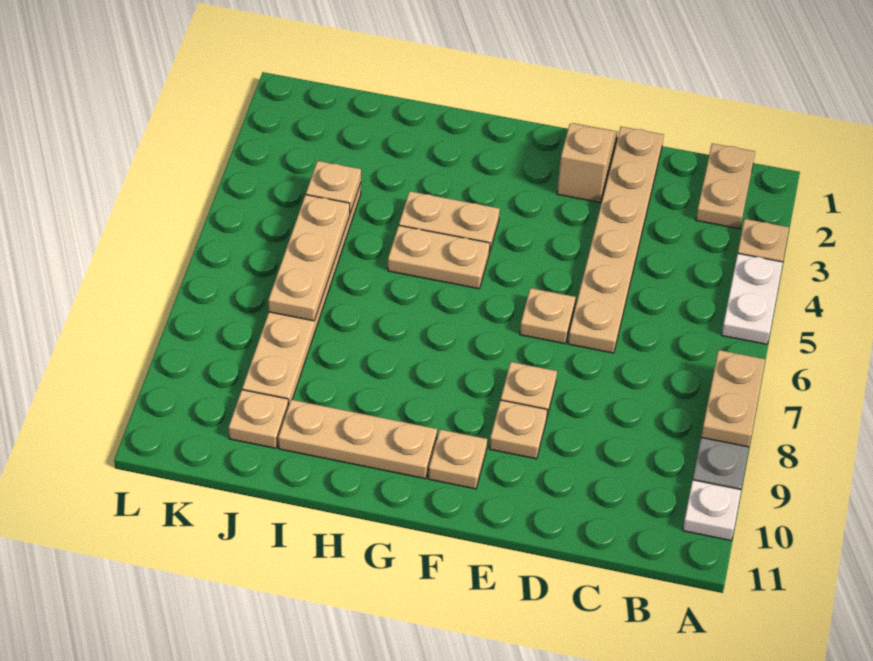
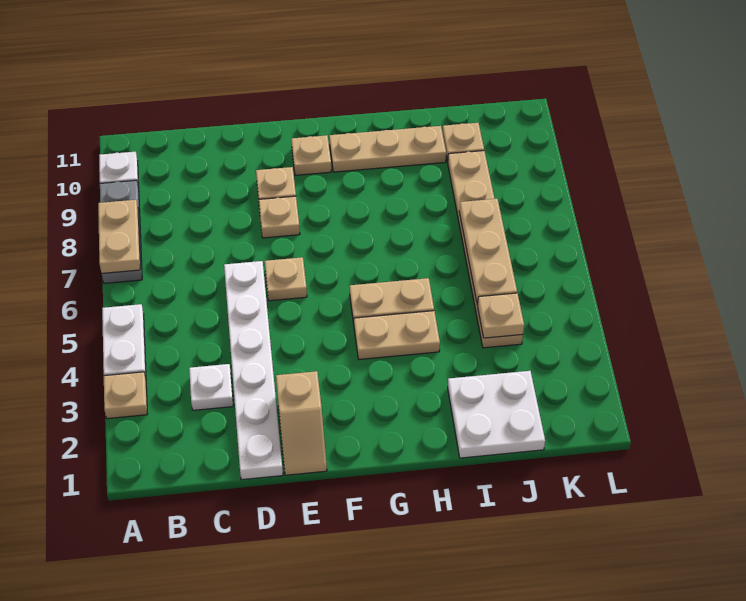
tan plate B1:B2 level 1 -> none
none -> white plate C3 level 1
tan plate D1:D6 level 1 -> white plate D1:D6 level 1
none -> white plate I1:J2 level 1

